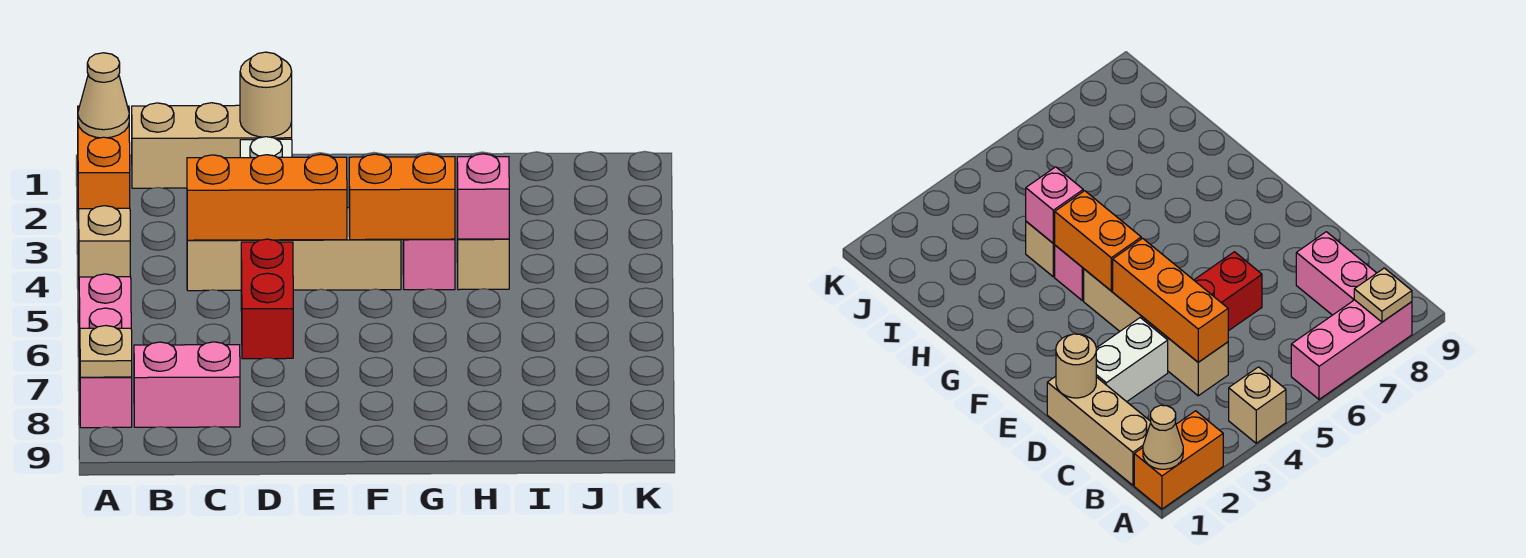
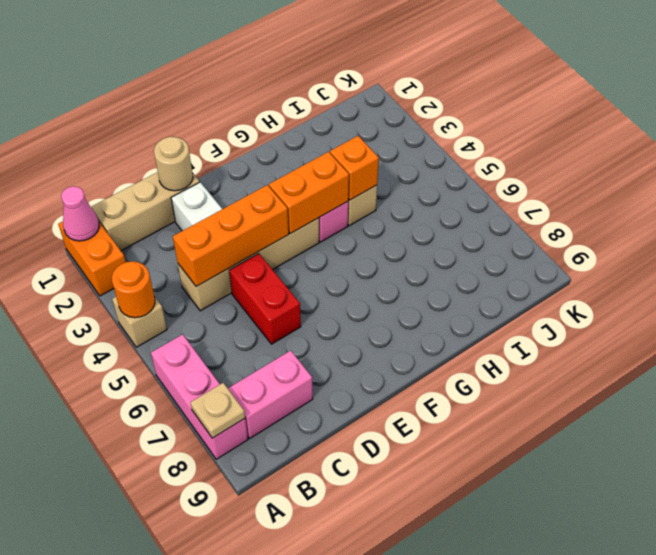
tan cone A1 level 2 -> pink cone A1 level 2
none -> orange round brick A4 level 2
pink brick H4 level 2 -> orange brick H4 level 2

